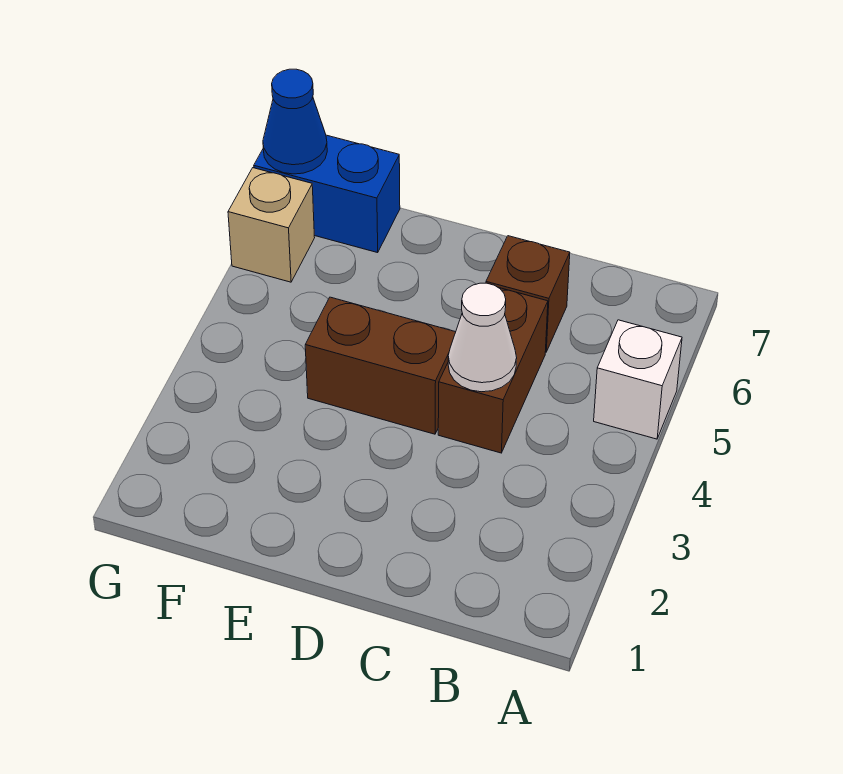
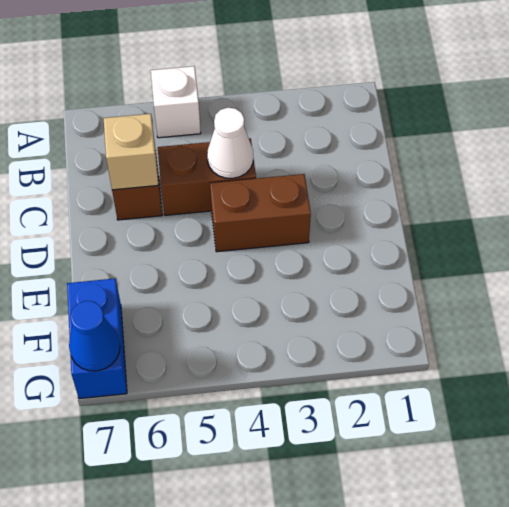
brown brick D4:E4 level 1 -> brown brick D3:D4 level 1
tan brick G6 level 1 -> tan brick C6 level 2

